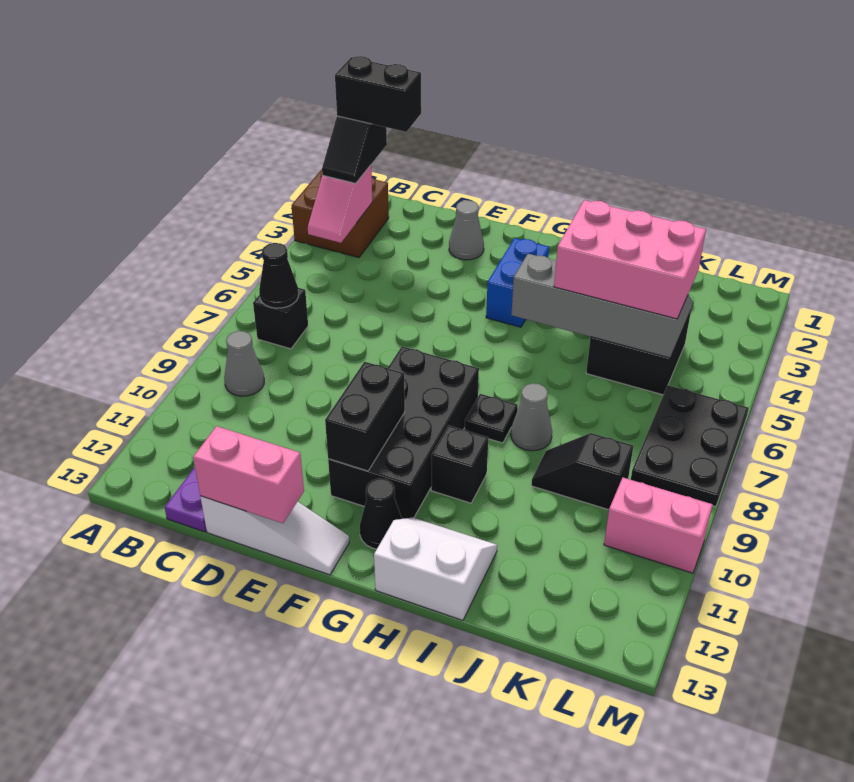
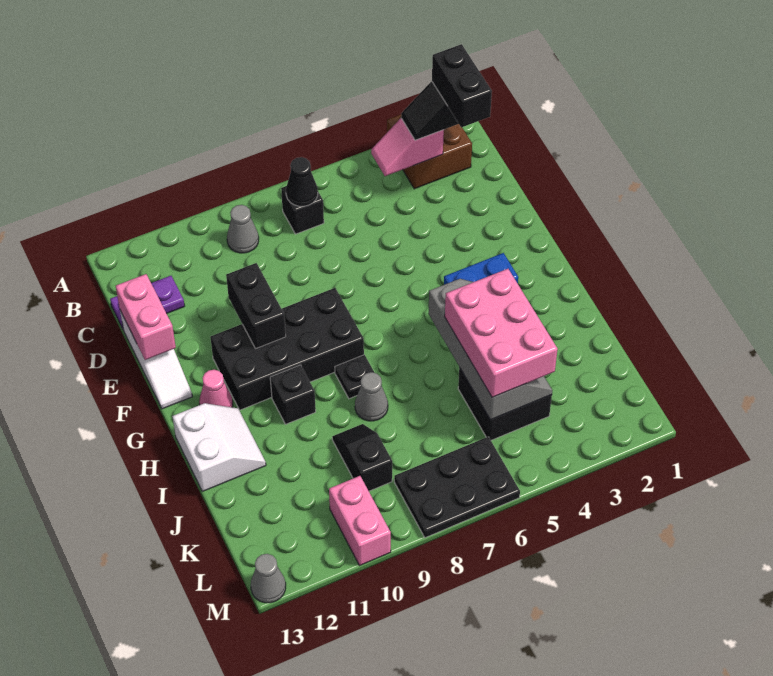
grey cone E2 level 1 -> grey cone M13 level 1
black brick F10:F11 level 2 -> black brick E10:F10 level 2
black cone G12 level 1 -> pink cone G12 level 1

